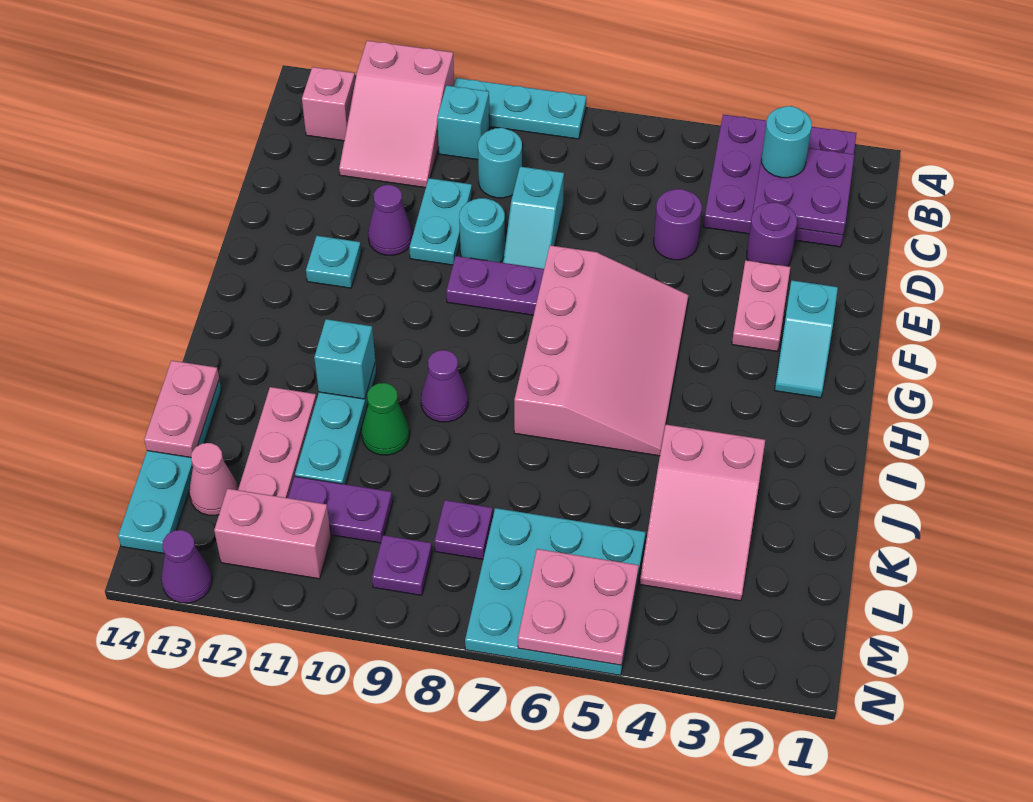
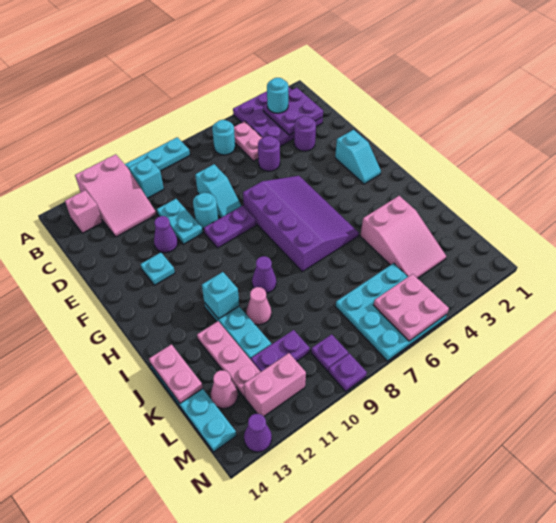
cyan round brick C9 level 1 -> cyan round brick B6 level 1
pink plate E3:F3 level 1 -> pink plate B5:C5 level 1
pink slope F5:I7 level 1 top 7 -> purple slope F5:I7 level 1 top 7
green cone J10 level 1 -> pink cone J10 level 1
purple plate L8 level 1 -> purple plate N9 level 1

